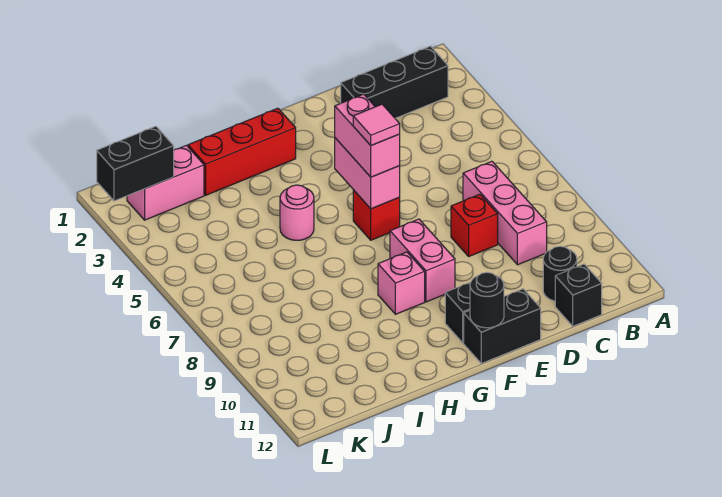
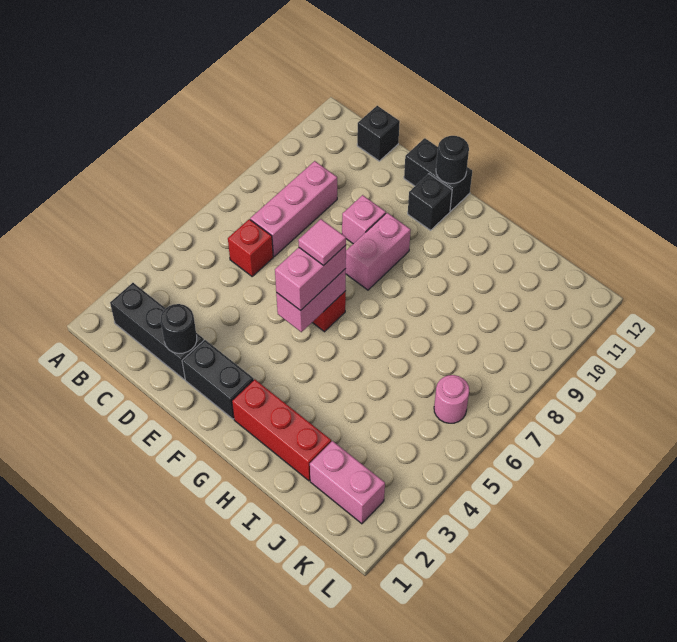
black round brick C11 level 1 -> black round brick D2 level 2
red brick D8 level 1 -> red brick C6 level 1
pink brick G9 level 1 -> pink brick E9 level 1
pink round brick H5 level 1 -> pink round brick K6 level 1
black brick K2:L2 level 2 -> black brick E2:F2 level 1

